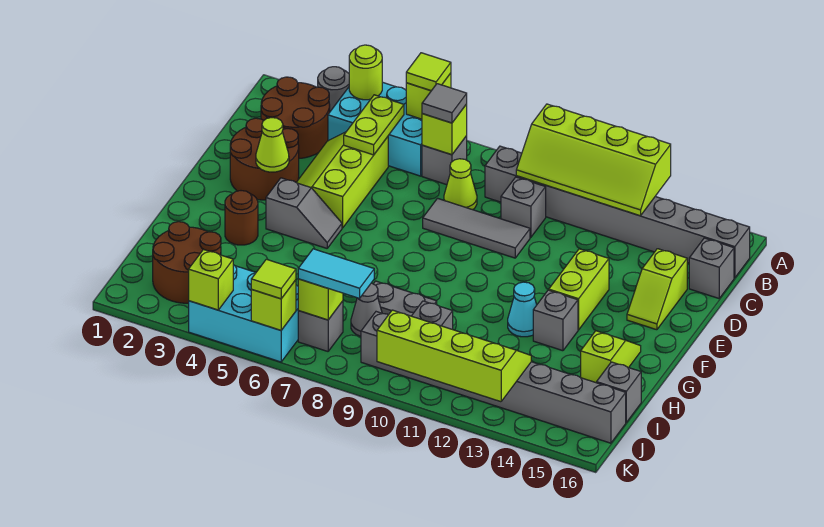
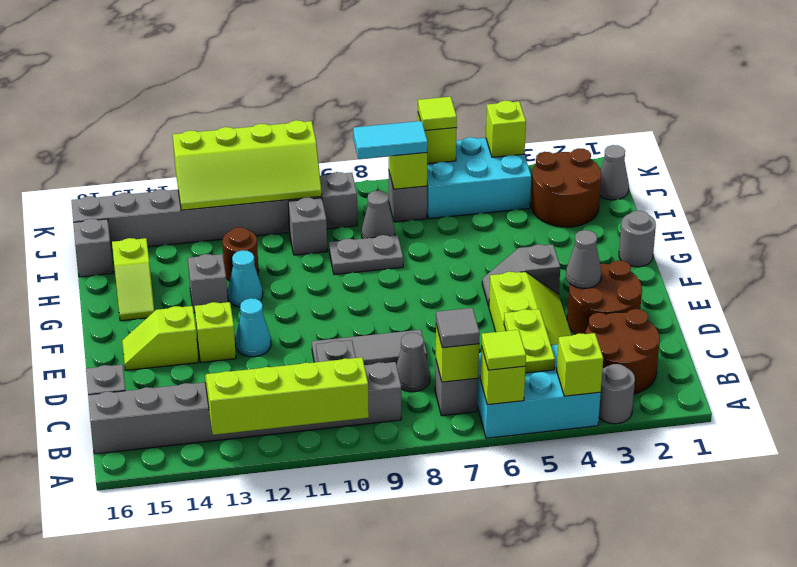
lime round brick A4 level 2 -> lime brick A4 level 2
lime cone C8 level 1 -> grey cone C8 level 1
lime slope D15:E15 level 1 top D -> lime slope E14:E15 level 1 top 14
lime cone E3 level 2 -> grey cone E3 level 2
none -> cyan cone E12 level 1
lime brick E13:F13 level 1 -> lime brick E13 level 1
none -> grey round brick G1 level 1
brown round brick G3 level 1 -> brown round brick H12 level 1
none -> grey cone J1 level 1

